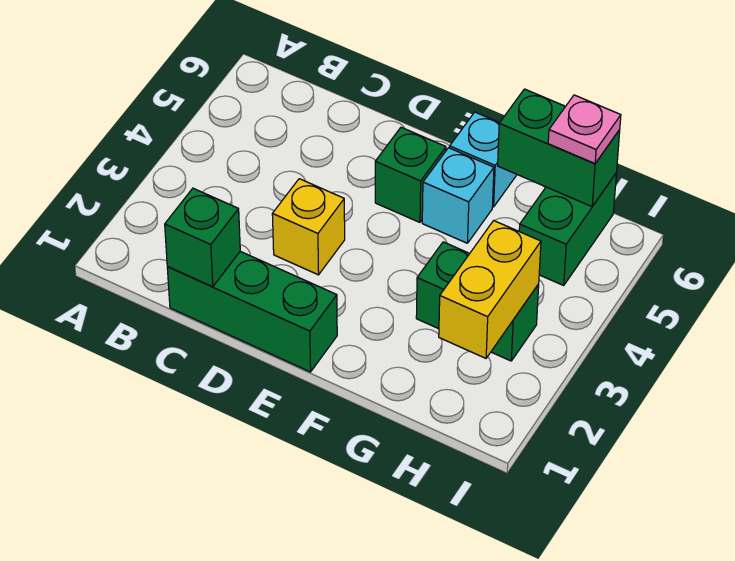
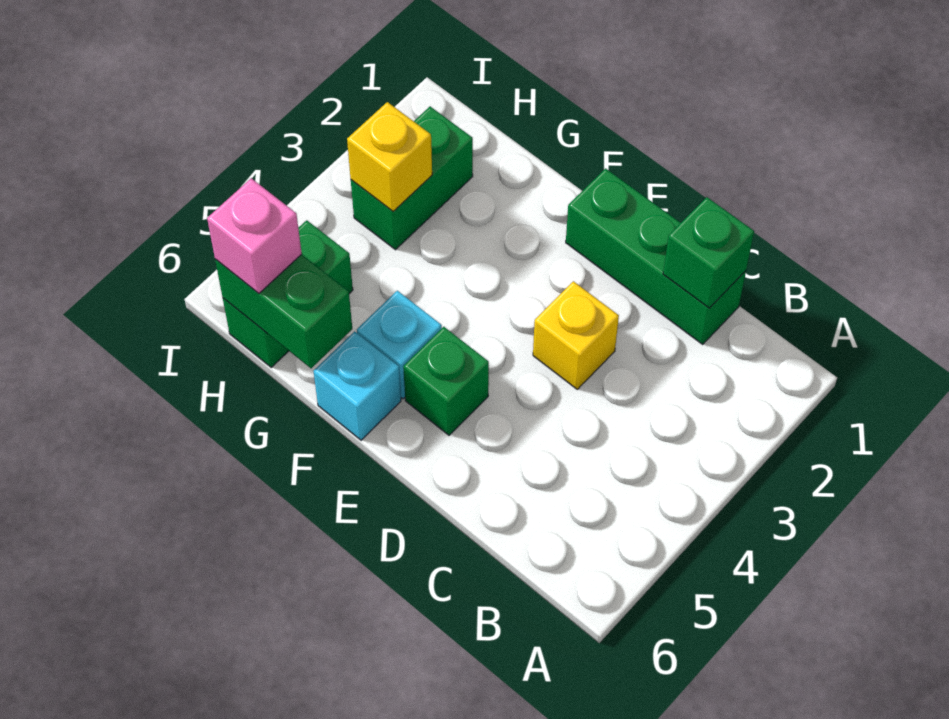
green brick G3:H3 level 1 -> green brick H2:H3 level 1
yellow brick H2:H3 level 2 -> yellow brick H3 level 2
pink plate H6 level 3 -> pink brick H6 level 3

